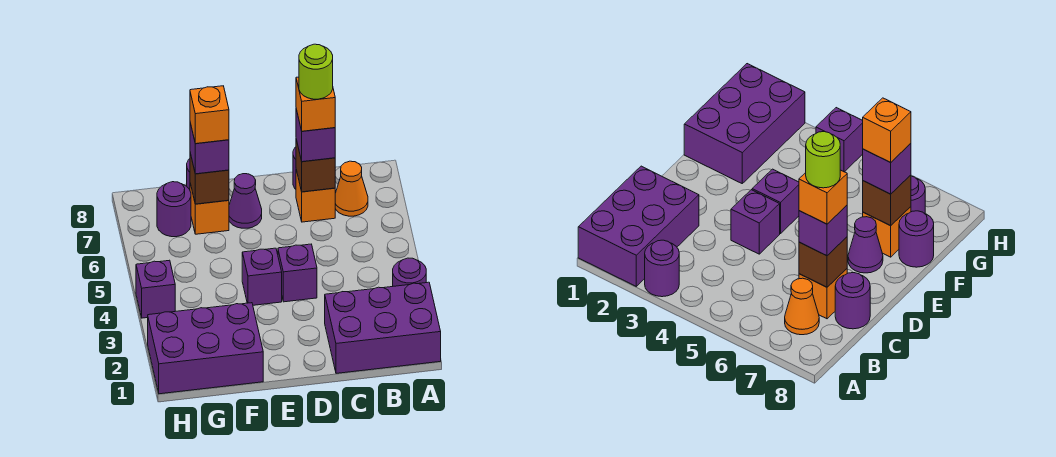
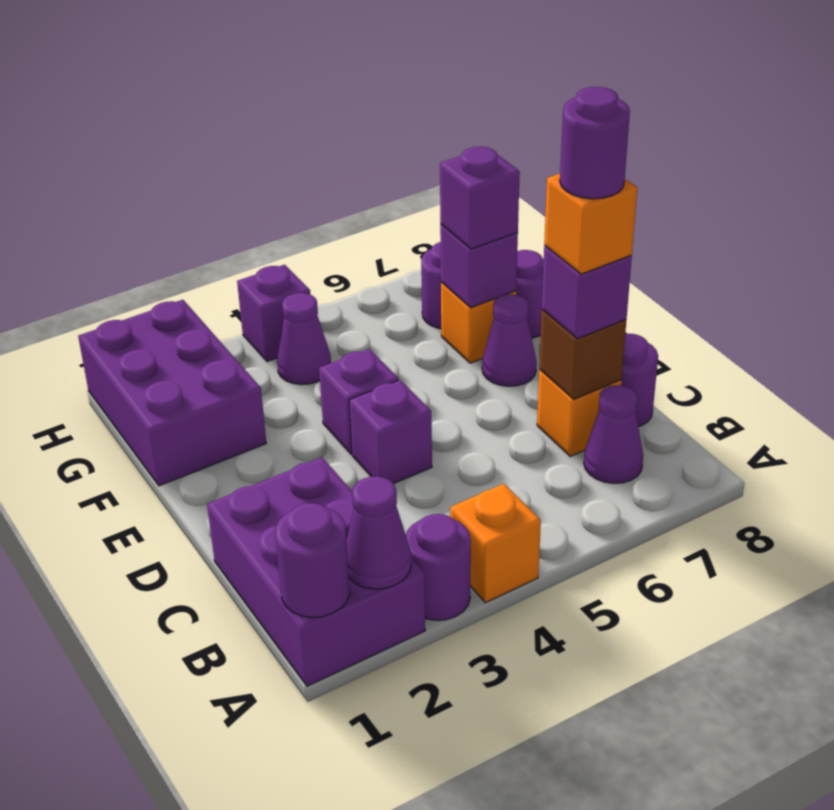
none -> purple round brick A1 level 2
none -> purple cone A2 level 2
orange cone B7 level 1 -> purple cone B7 level 1
lime round brick C7 level 5 -> purple round brick C7 level 5
brown brick F7 level 2 -> purple brick F7 level 2
orange brick F7 level 4 -> orange brick A4 level 1
none -> purple cone G4 level 1

